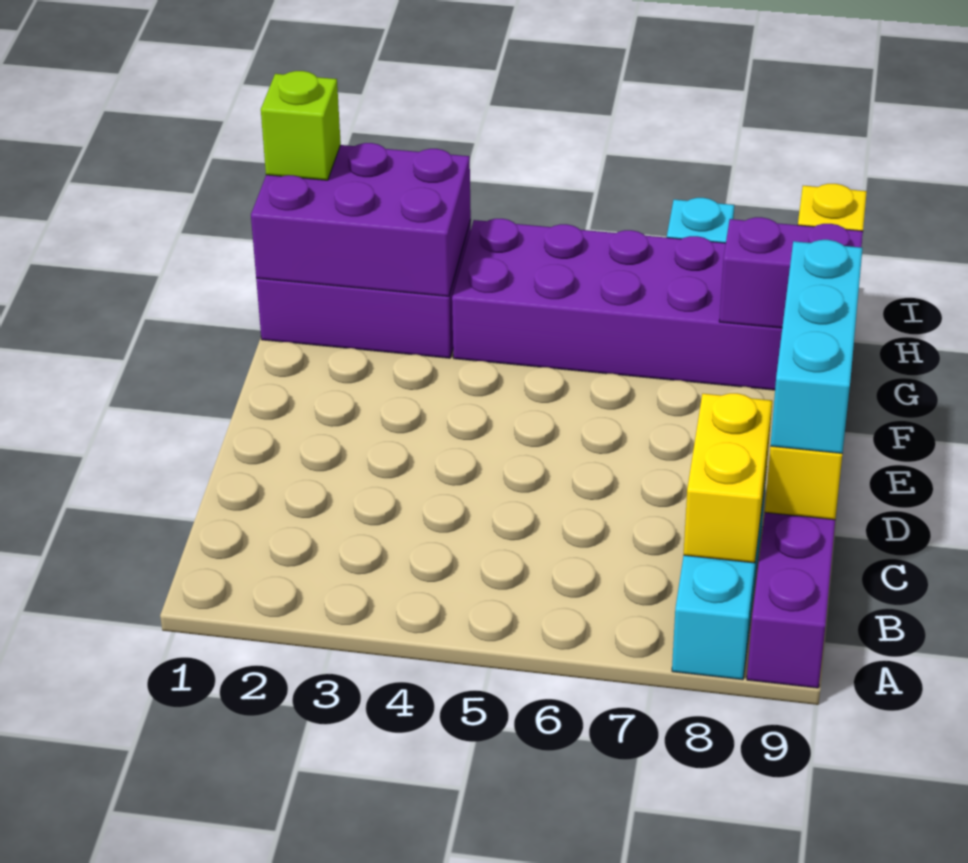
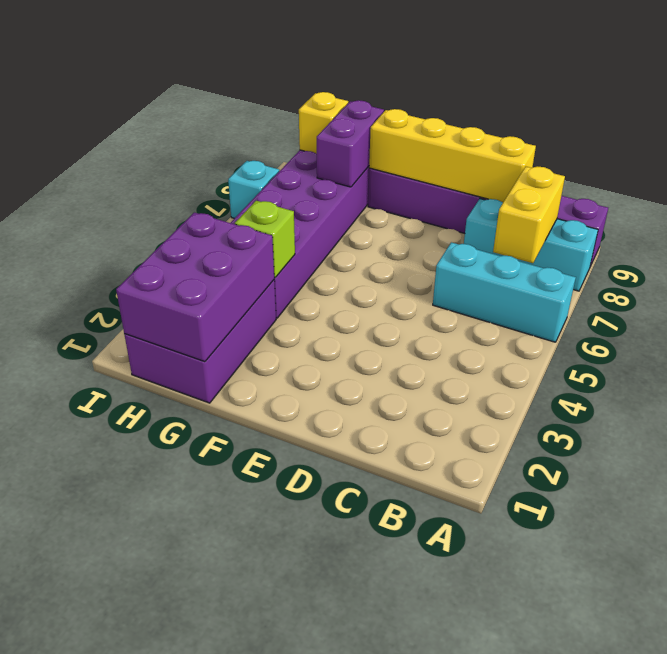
yellow brick B8:C8 level 2 -> yellow brick B7:B8 level 2
cyan brick C9:E9 level 3 -> cyan brick A6:C6 level 1
lime brick H1 level 3 -> lime brick G4 level 2

